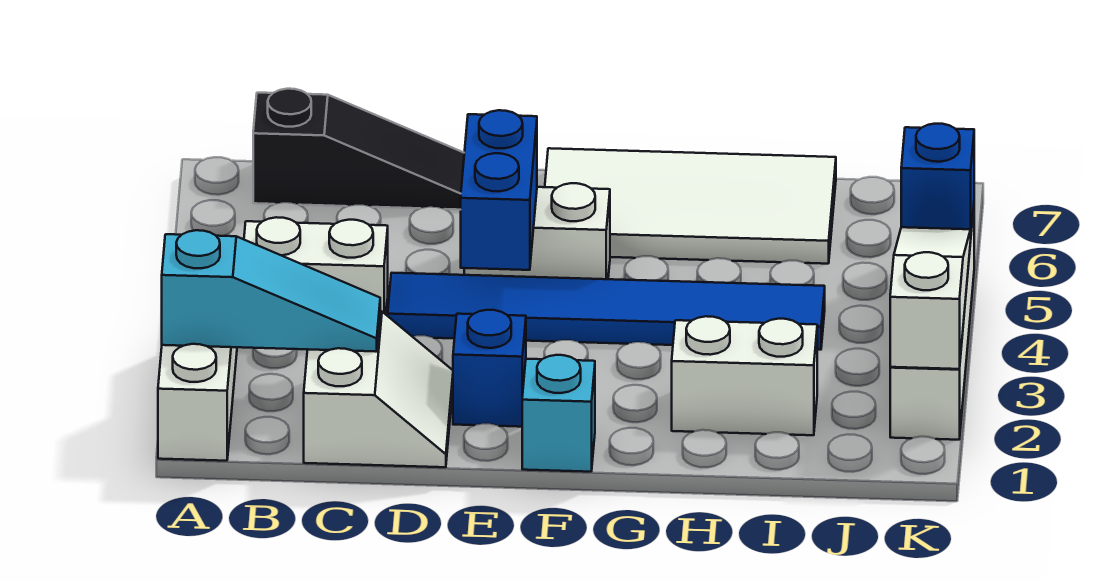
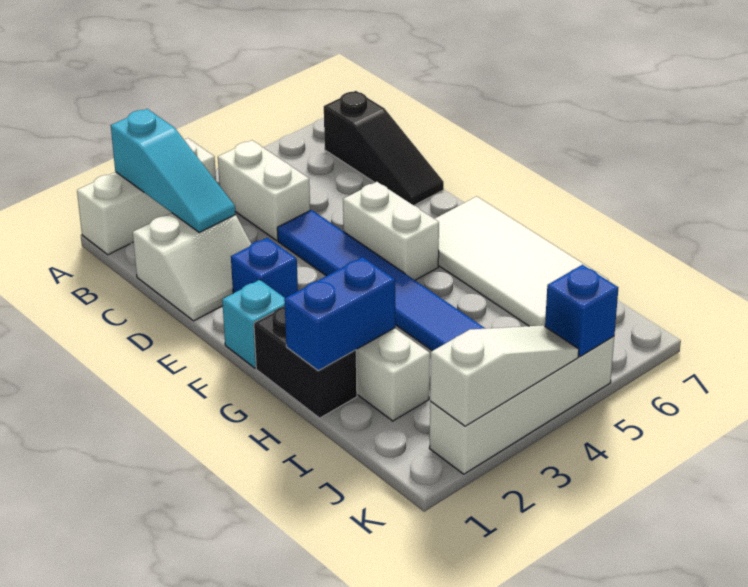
blue brick E4:E5 level 2 -> blue brick H1:H2 level 2
none -> black brick G1:H1 level 1

